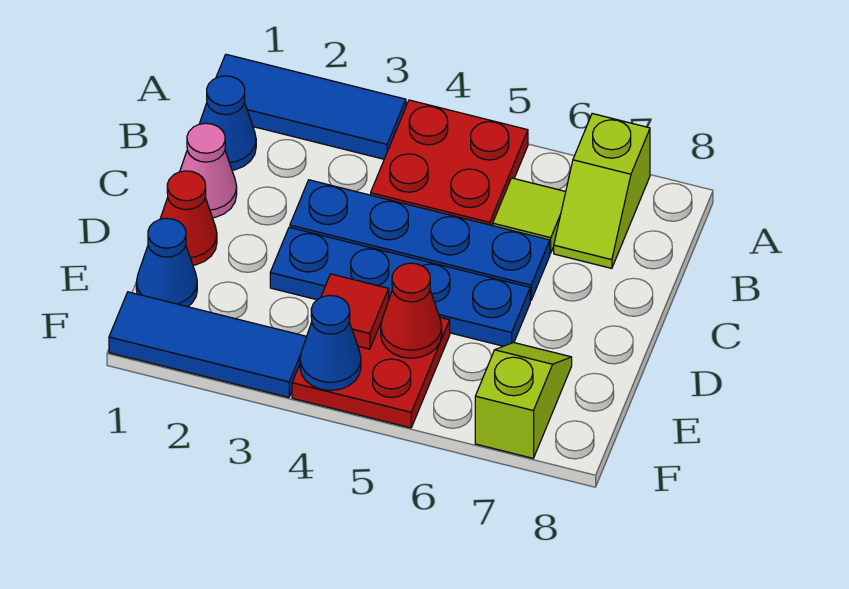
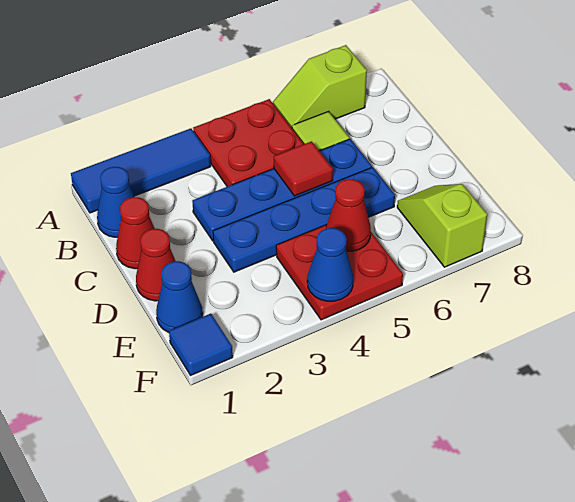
lime slope A7:B7 level 1 top A -> lime slope A6:A7 level 1 top 7
pink cone C1 level 1 -> red cone C1 level 1
red tile E4 level 2 -> red tile C5 level 2
blue tile F1:F3 level 1 -> blue tile F1 level 1

